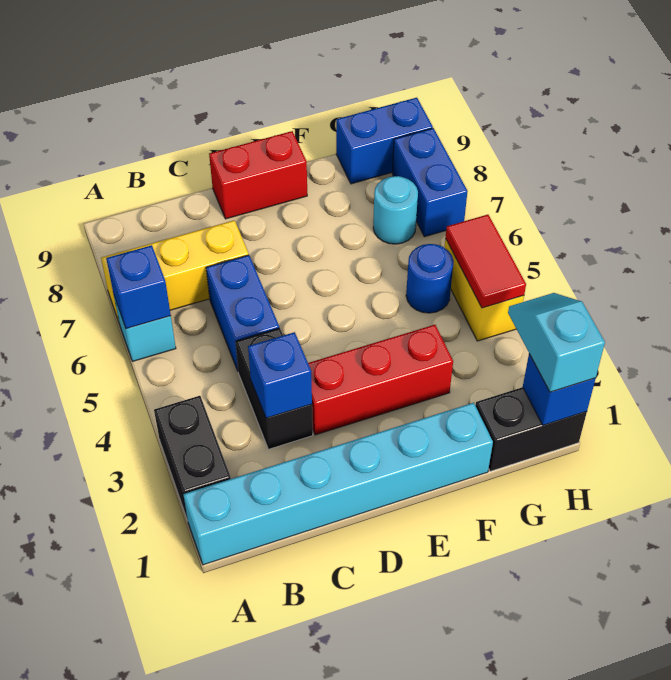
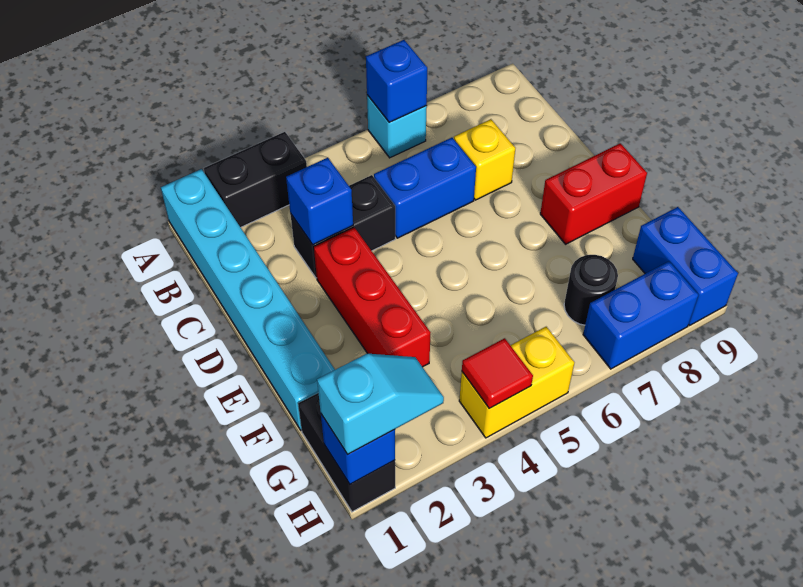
yellow brick A7:C7 level 1 -> yellow brick C7 level 1
red brick D9:E9 level 1 -> red brick E8:E9 level 1
blue round brick G5 level 1 -> none
cyan round brick G7 level 1 -> black round brick G7 level 1
red tile H4:H5 level 2 -> red tile H4 level 2

